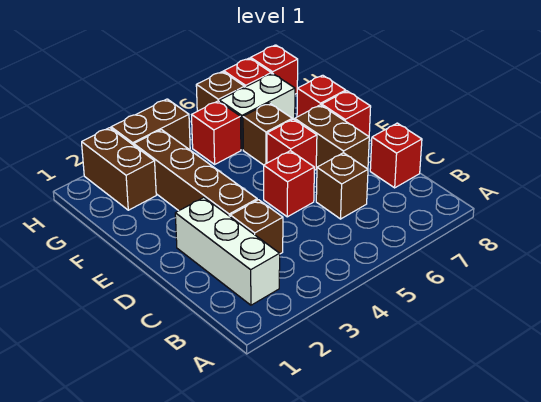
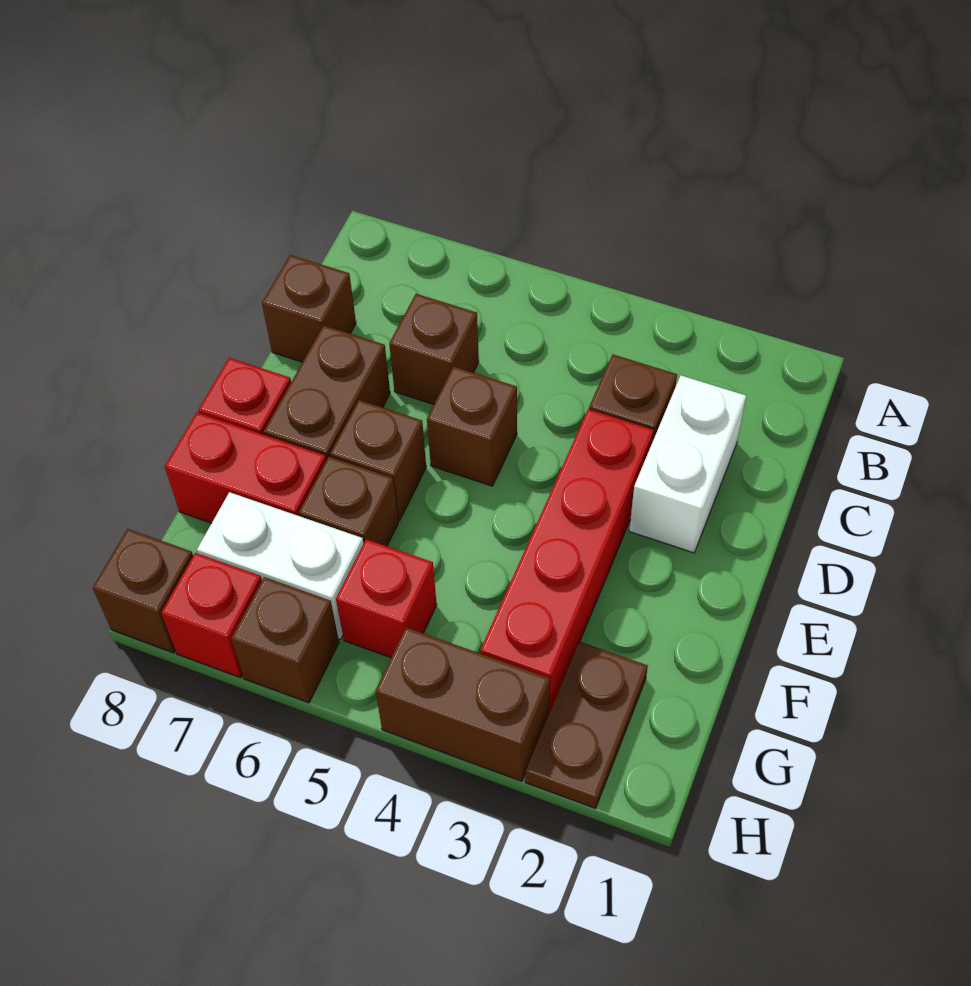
white brick B2:D2 level 1 -> white brick C2:D2 level 1
red brick C8 level 1 -> brown brick C8 level 1
brown brick D3:G3 level 1 -> red brick D3:G3 level 1
red brick D5 level 1 -> brown brick D5 level 1
red brick E6 level 1 -> brown brick E6 level 1
red brick F8 level 1 -> red brick F7:F8 level 1
brown brick G2:H2 level 1 -> brown plate G2:H2 level 1
red brick H8 level 1 -> brown brick H8 level 1

